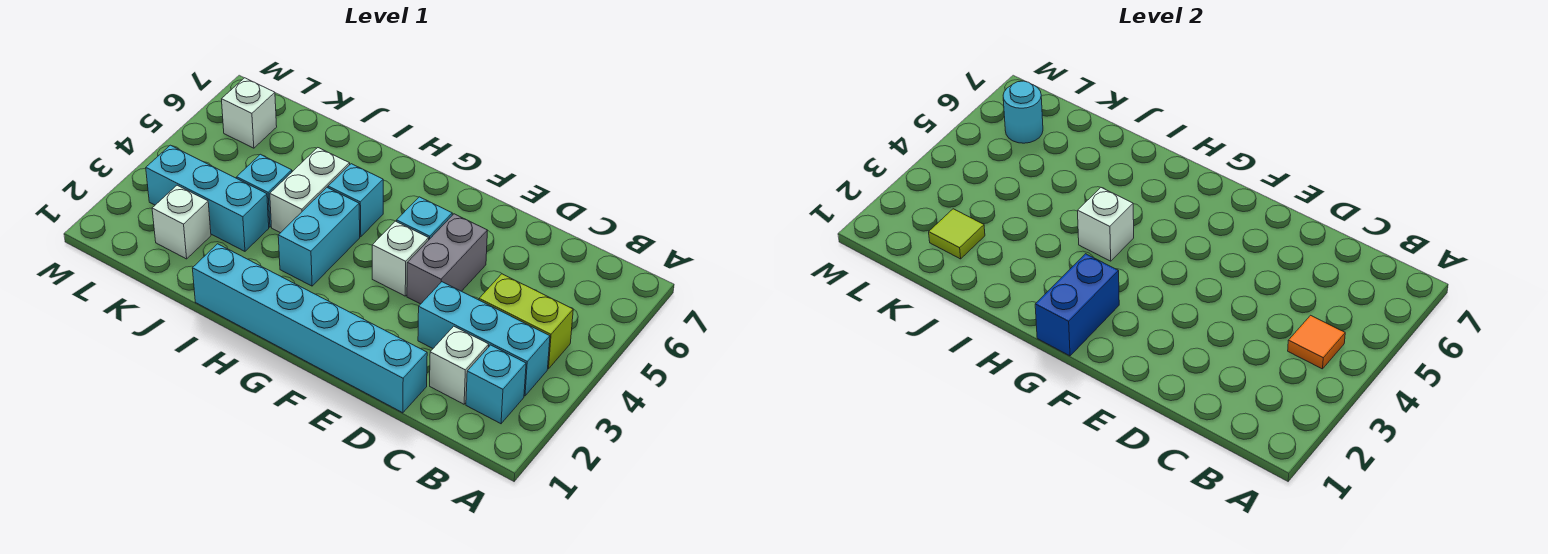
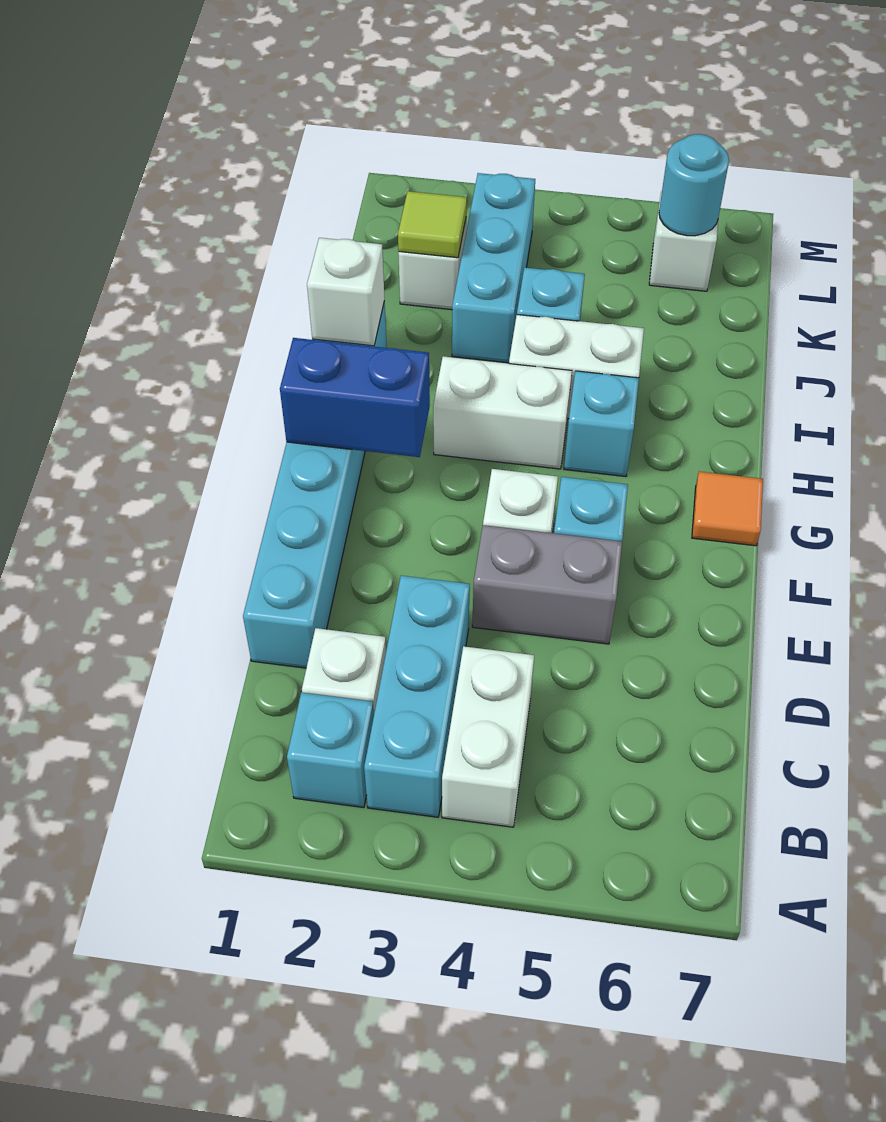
lime brick B4:C4 level 1 -> white brick B4:C4 level 1
orange tile B4 level 2 -> orange tile G7 level 1
cyan brick H3:H4 level 1 -> white brick H3:H4 level 1
white brick H4 level 2 -> white brick I1 level 2

